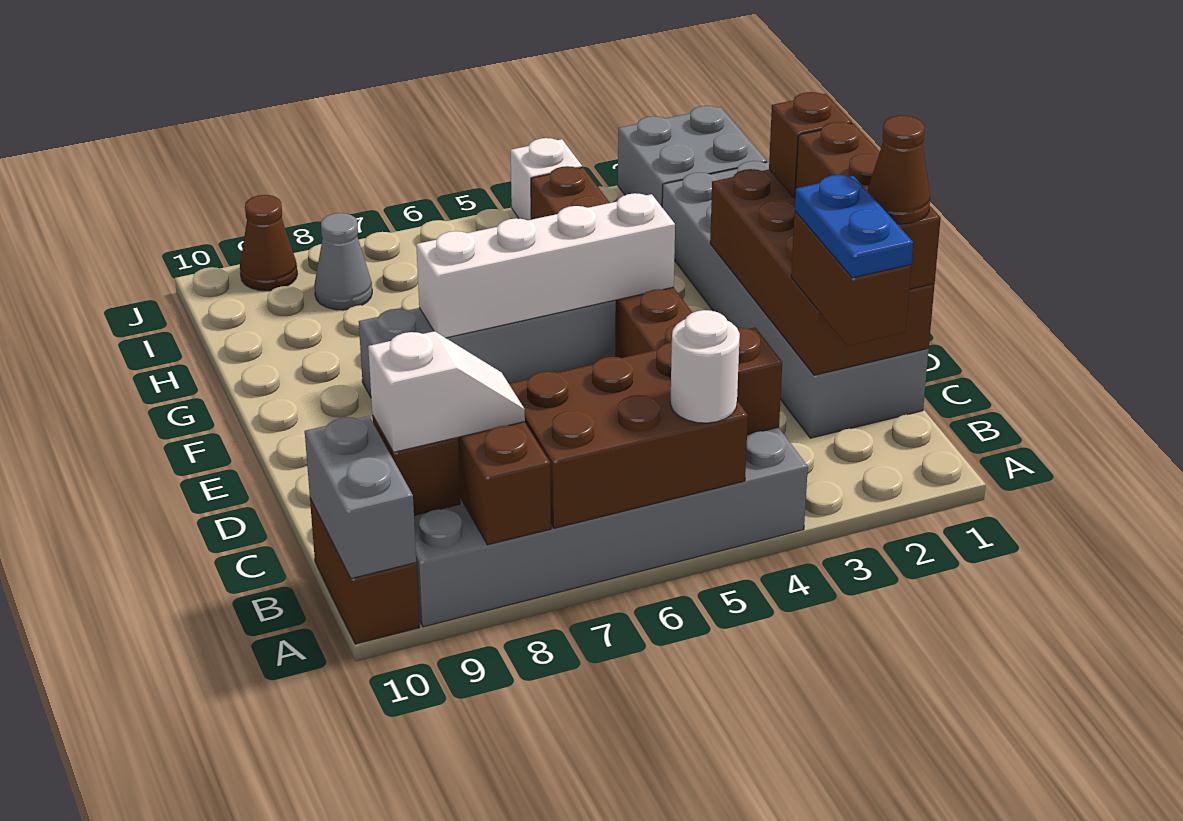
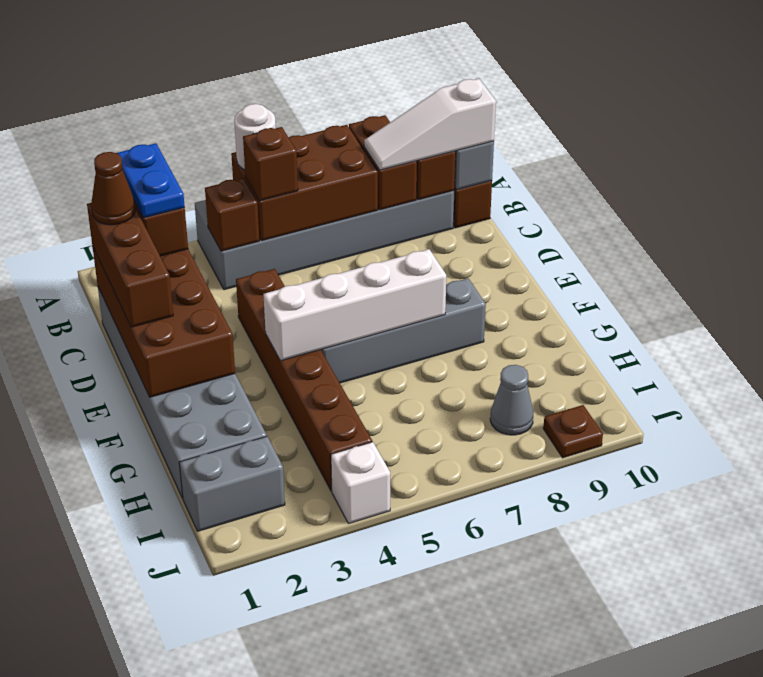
white slope B8:B9 level 3 top 9 -> white slope B8:B10 level 3 top 10
brown brick F1 level 3 -> brown brick B5 level 3
grey brick I1:J2 level 1 -> grey brick I1:I2 level 1
brown cone J9 level 1 -> brown plate J9 level 1

